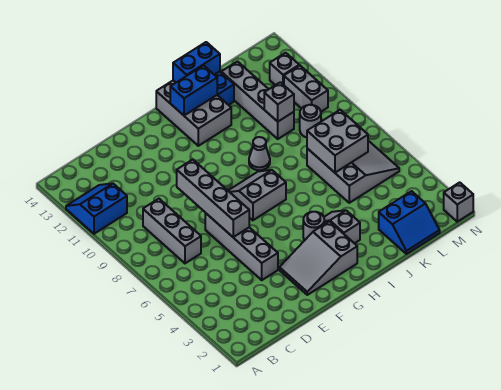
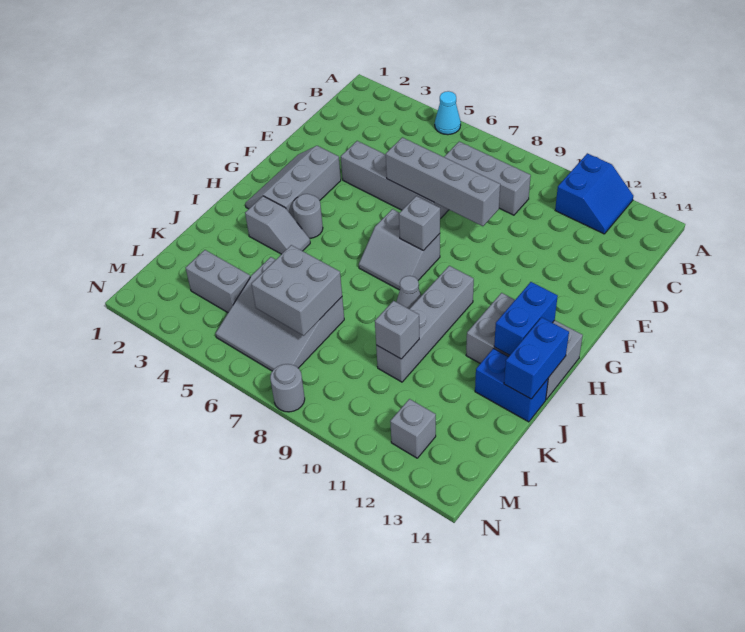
none -> cyan cone A5 level 1
grey slope F2:H3 level 1 top H -> grey slope F2:H3 level 1 top 3
grey slope G7:H8 level 1 top 7 -> grey slope G7:H8 level 1 top G
blue slope K1:L2 level 1 top 2 -> none
grey brick K10:K13 level 1 -> grey brick H10:K10 level 1
grey round brick L9 level 1 -> grey round brick N8 level 1
grey brick M10:M11 level 1 -> grey brick L3:L4 level 1
grey brick N1 level 1 -> grey brick G8 level 2

